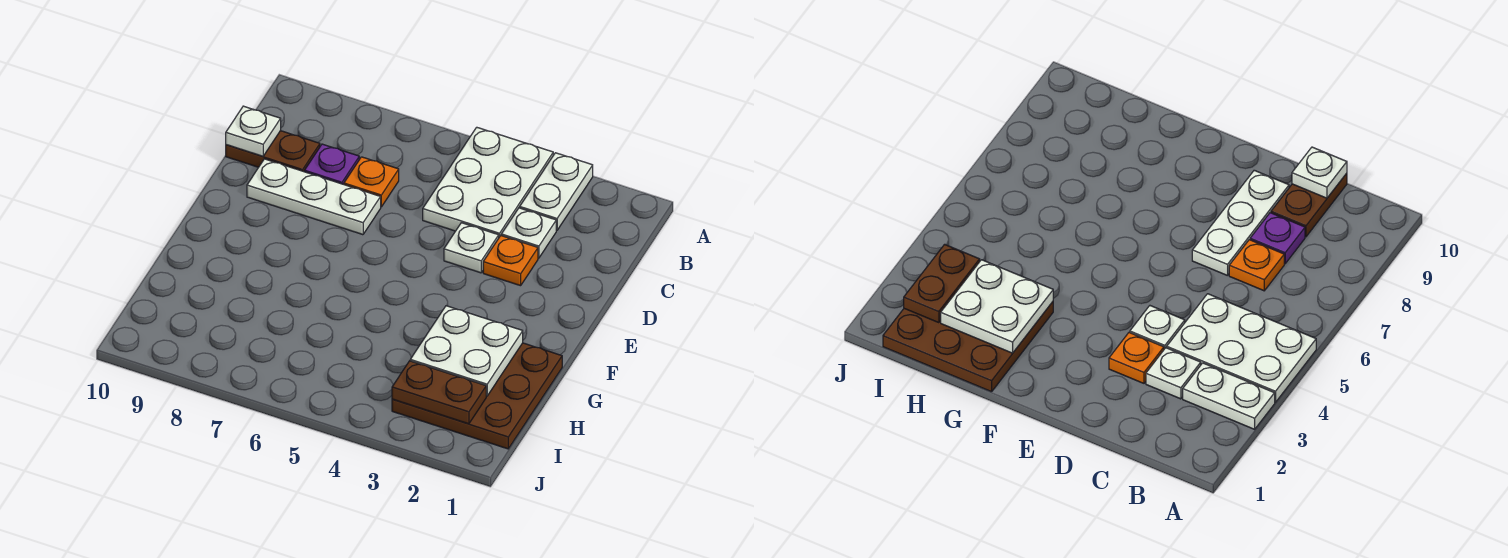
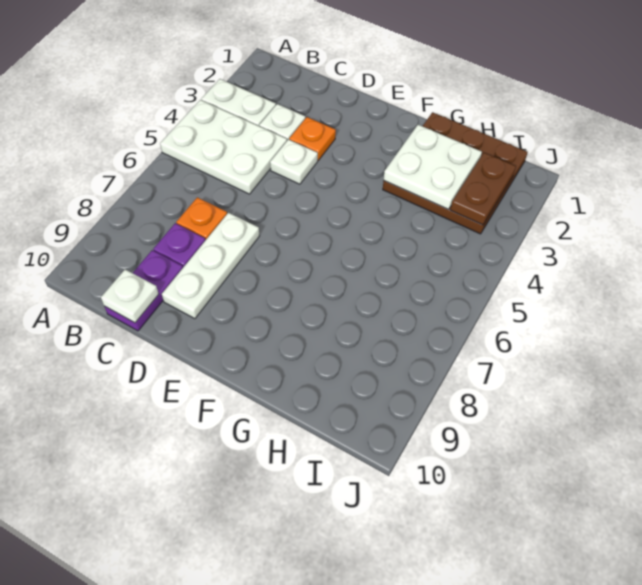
brown plate C9:C10 level 1 -> purple plate C9:C10 level 1

